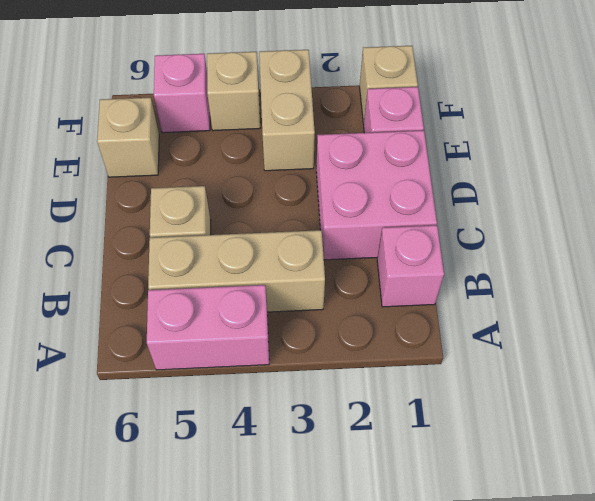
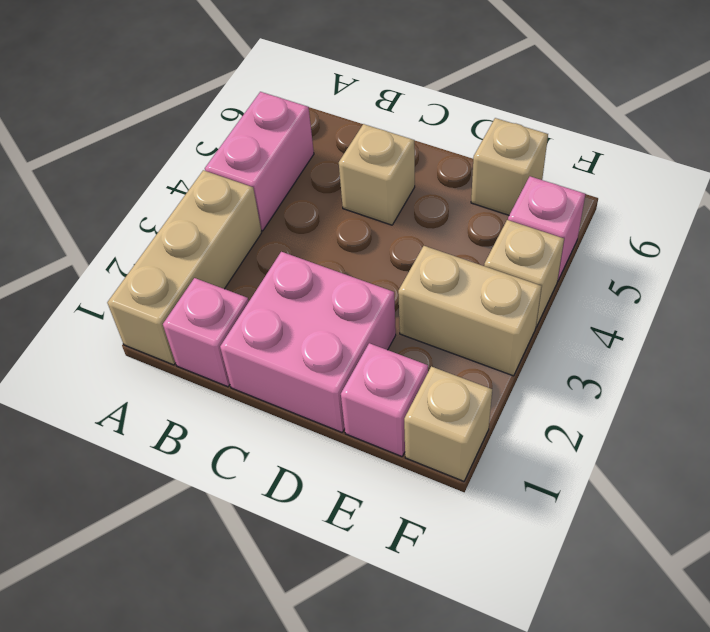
tan brick B3:B5 level 1 -> tan brick A1:A3 level 1

